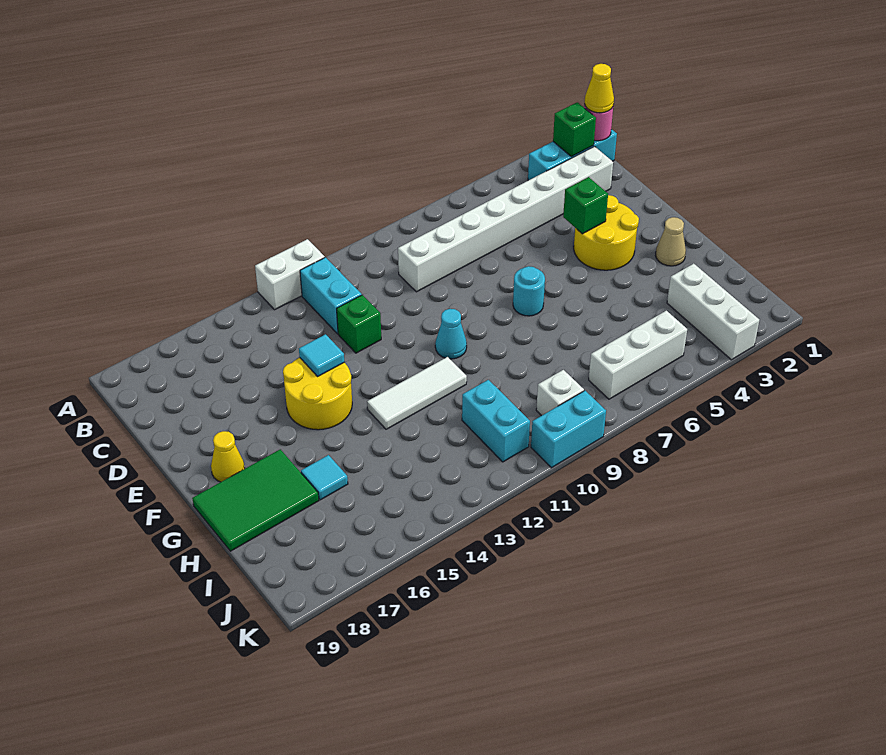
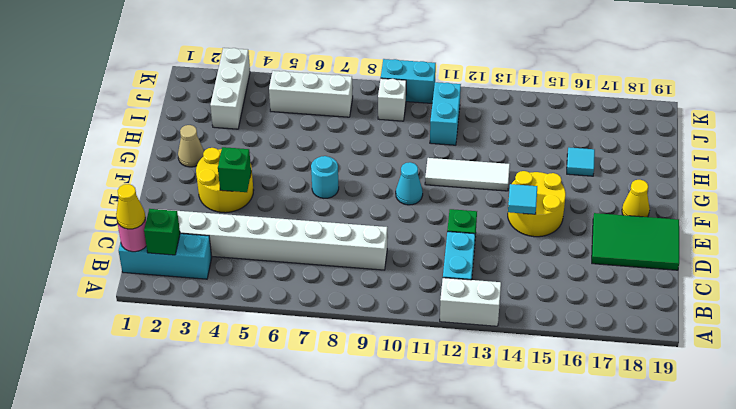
green tile G17:H19 level 1 -> green tile D17:E19 level 1

